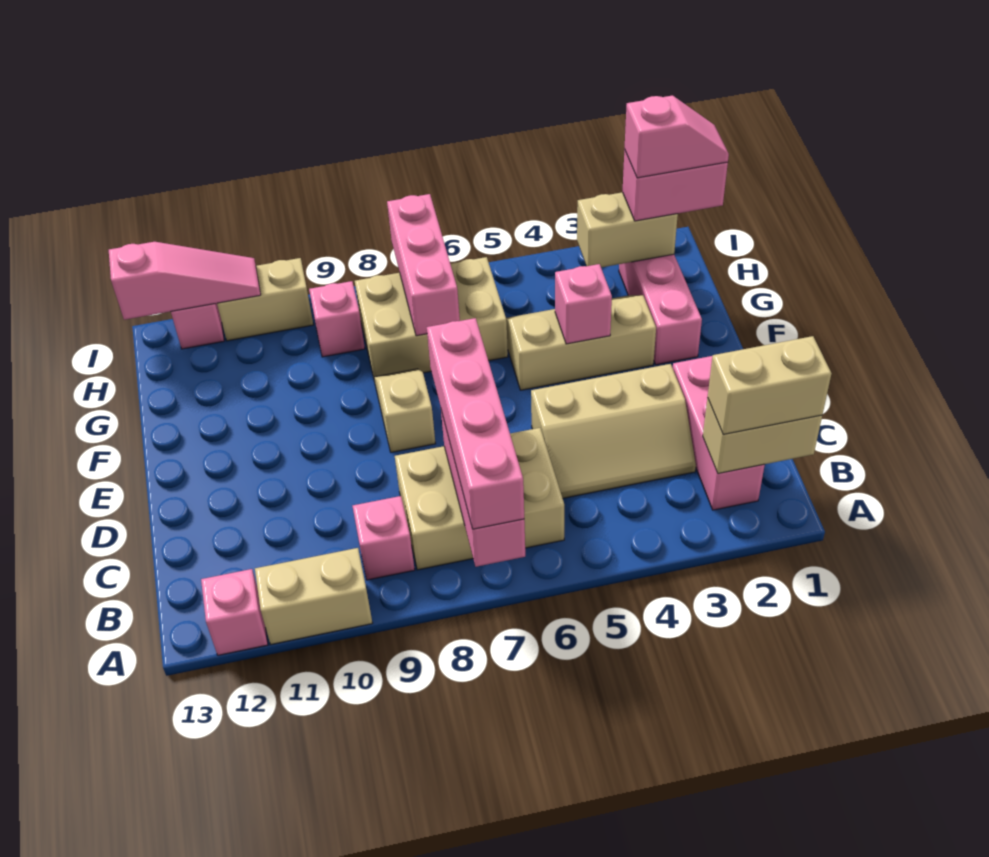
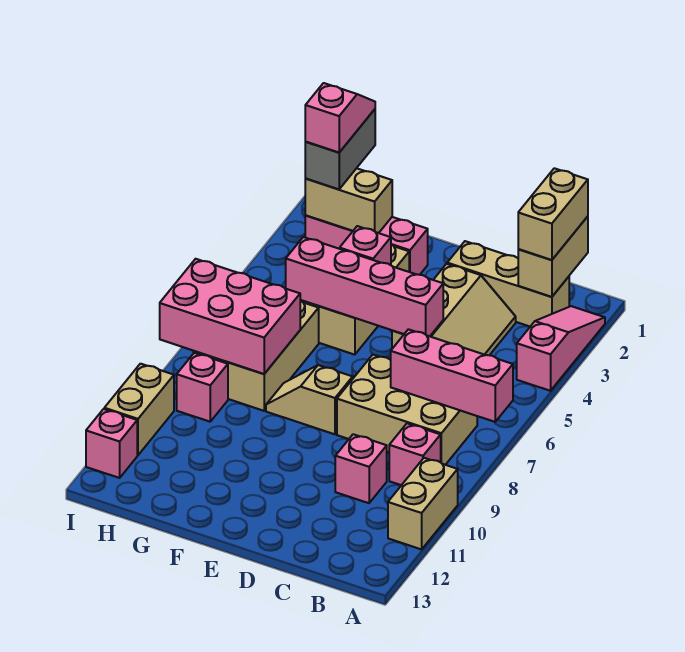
pink brick A7:D7 level 3 -> pink brick D5:G5 level 2
pink brick A12 level 1 -> pink brick C10 level 1
pink brick B2:D2 level 1 -> tan brick B2:D2 level 1
tan brick B6:C8 level 1 -> tan brick B7:D8 level 1
pink brick G7:I7 level 2 -> pink brick G7:I8 level 2
pink brick H1:H2 level 3 -> grey brick H1:H2 level 3
tan brick H2:H3 level 2 -> tan brick G2:H2 level 2
pink slope I11:I13 level 2 top 13 -> pink slope A2:A4 level 1 top 4

